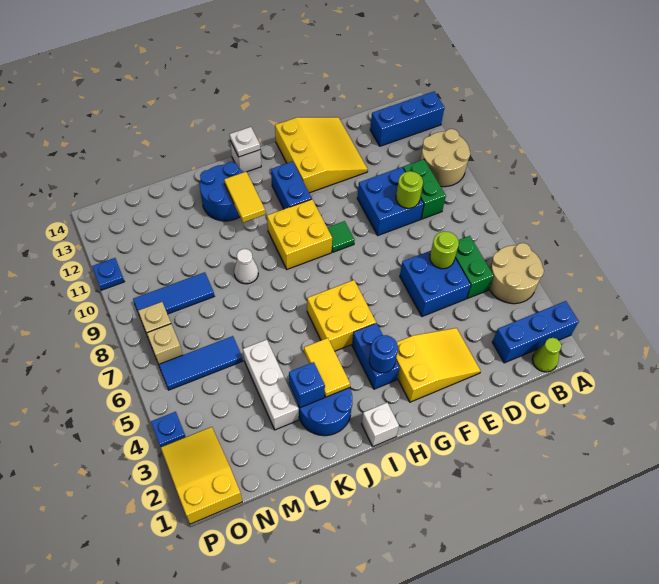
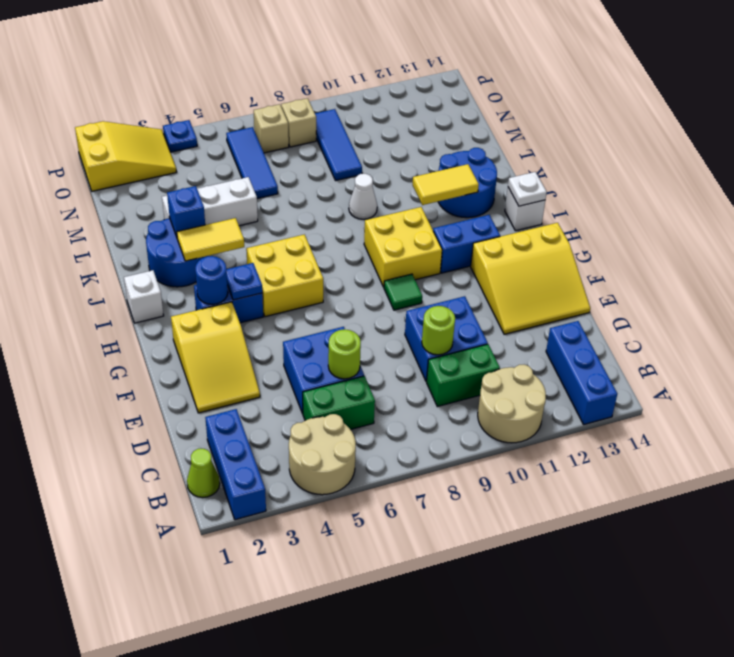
blue plate P11 level 1 -> blue plate H4 level 2

